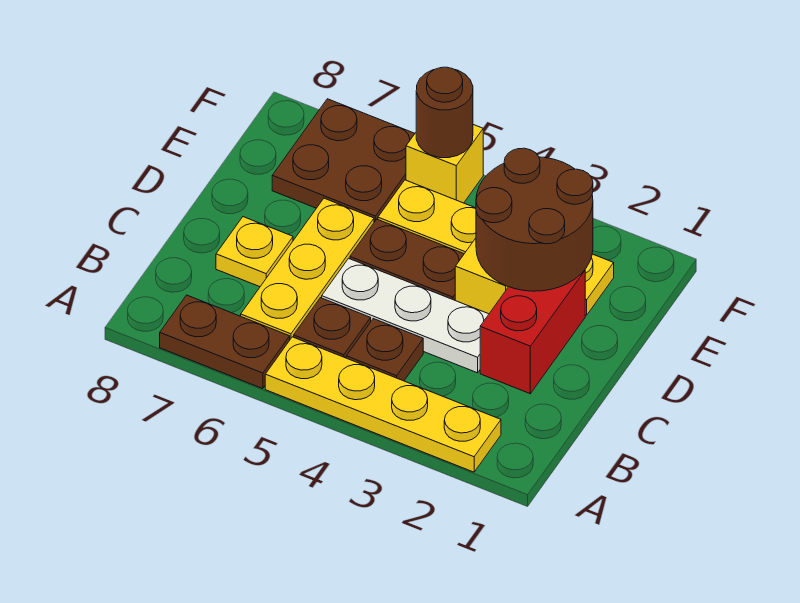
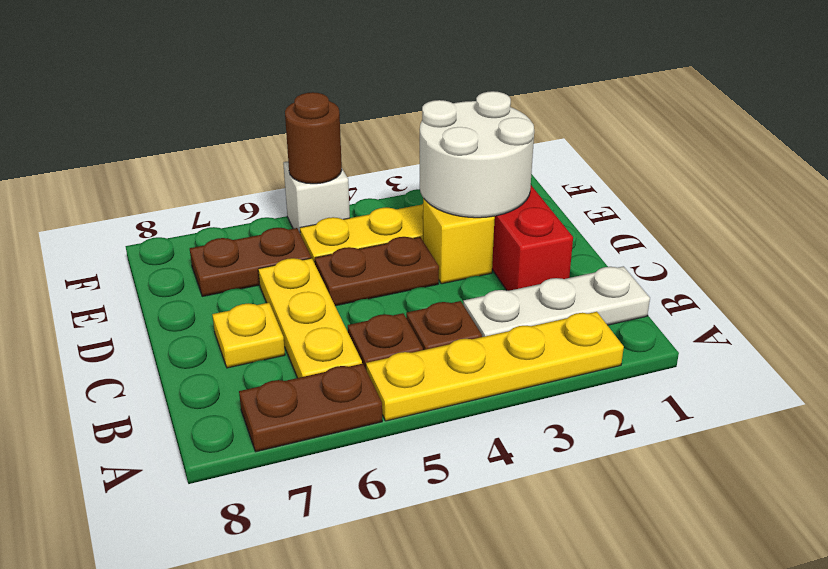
white plate C3:C5 level 1 -> white plate B1:B3 level 1
brown round brick D2:E3 level 2 -> white round brick D2:E3 level 2
brown plate E6:F7 level 1 -> brown plate E6:E7 level 1
yellow brick F5 level 1 -> white brick F5 level 1

